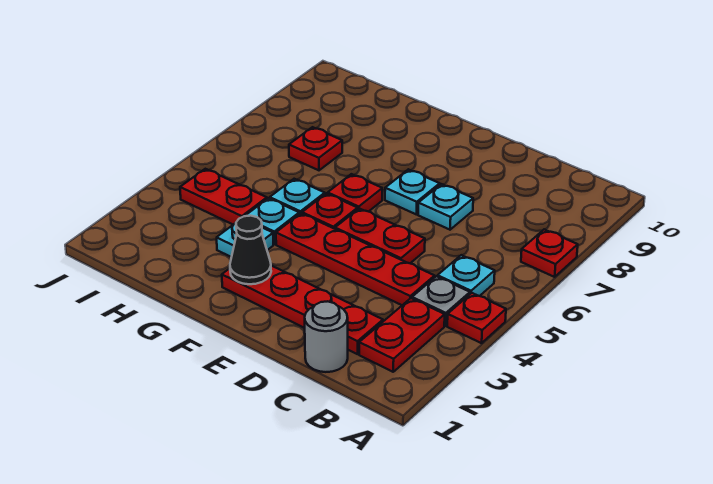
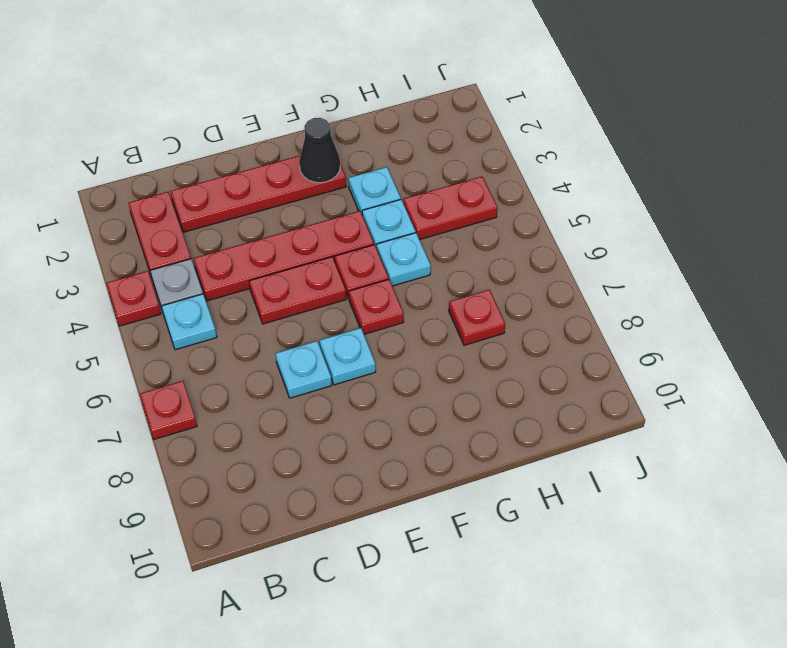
grey round brick C1 level 1 -> none

